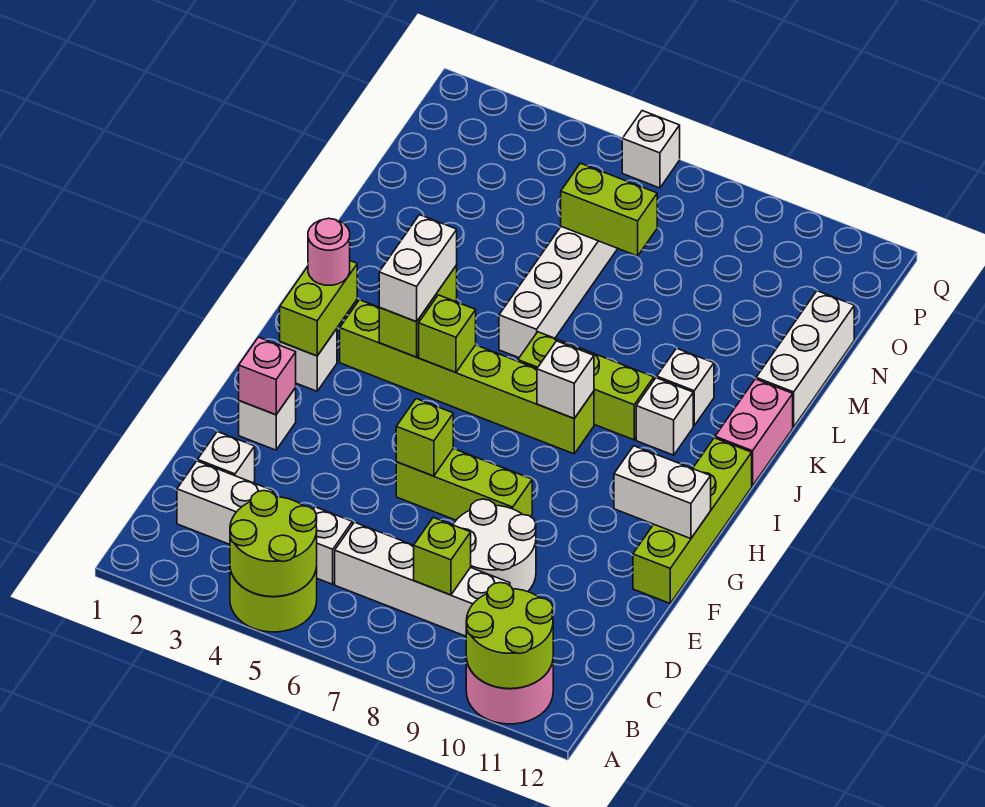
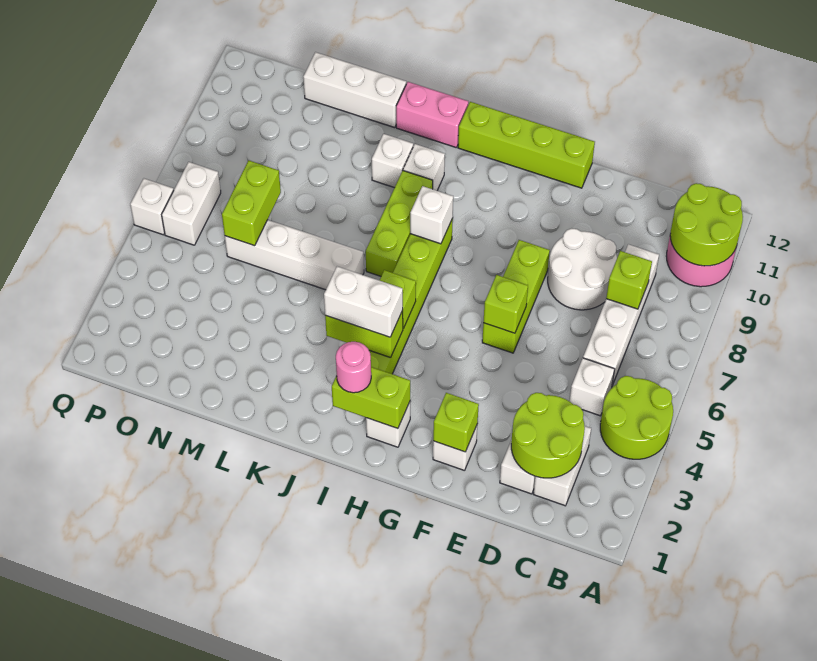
lime round brick A4:B5 level 2 -> lime round brick C2:D3 level 2
pink brick F2 level 2 -> lime brick F2 level 2
white brick G11:G12 level 2 -> white brick P6:P7 level 1

